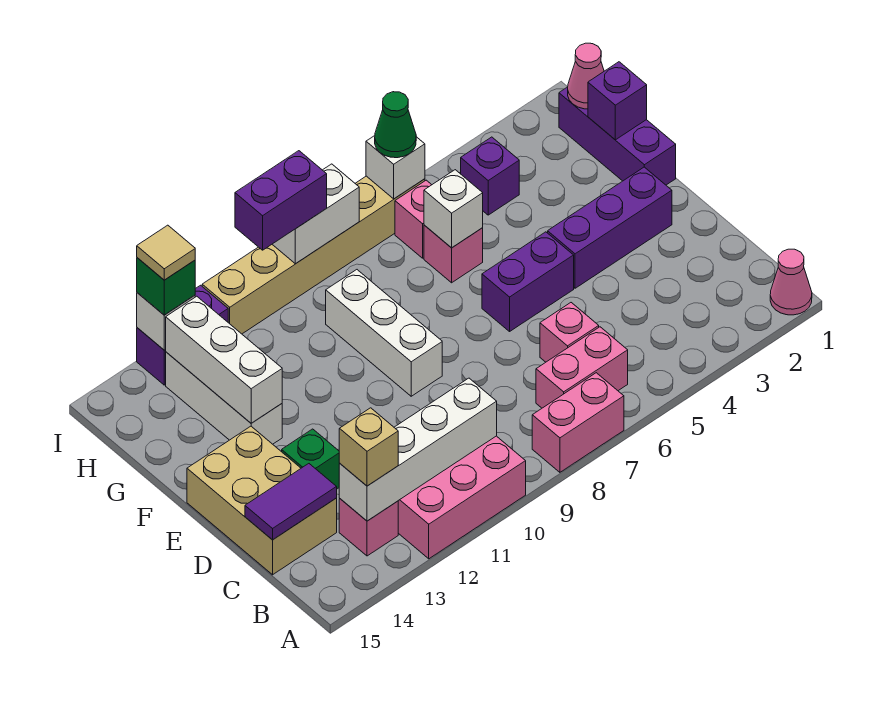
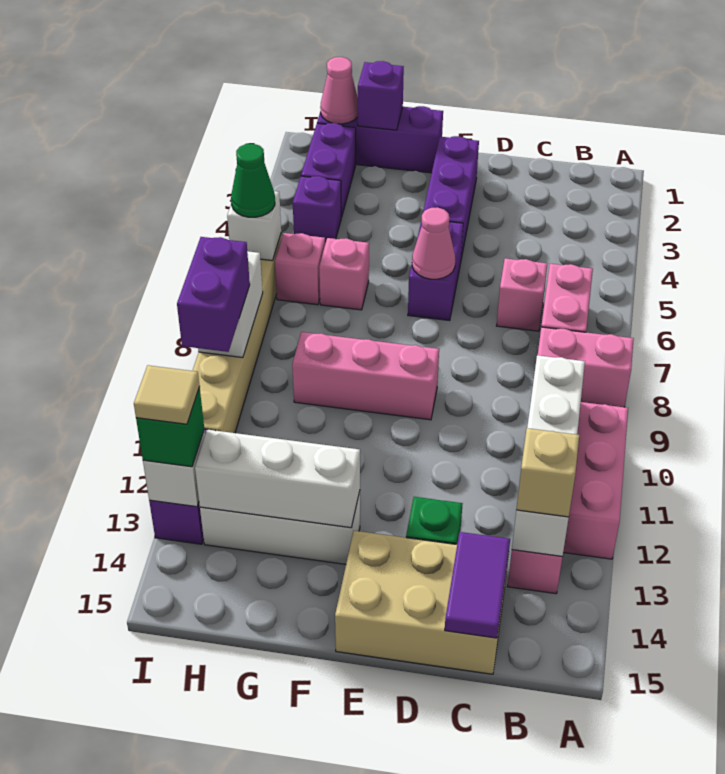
pink cone A1 level 1 -> pink cone E6 level 2
pink brick A7:A8 level 1 -> pink brick A8:B8 level 1
white brick E9:G9 level 1 -> pink brick E9:G9 level 1
white brick G6 level 2 -> none
none -> purple brick H2:H3 level 1

